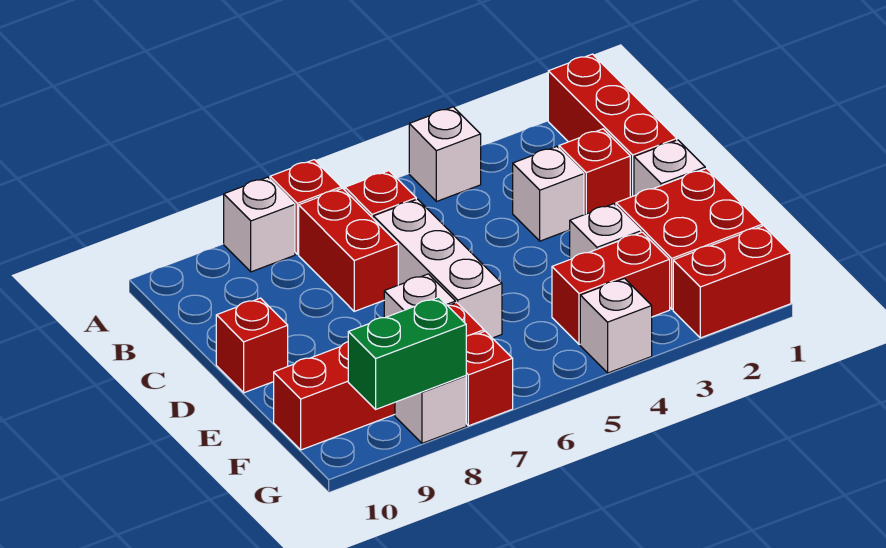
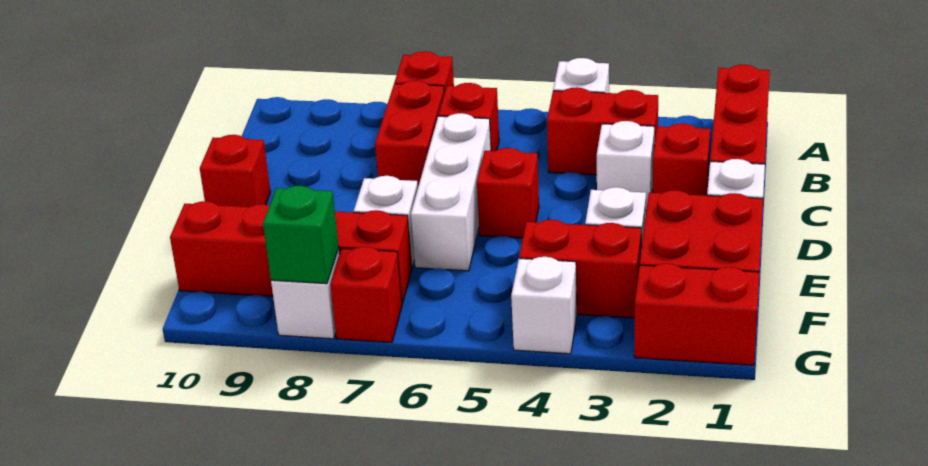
white brick A8 level 1 -> none
none -> red brick B3:B4 level 1
none -> red brick D5 level 1
green brick G8:G9 level 2 -> green brick G8 level 2

